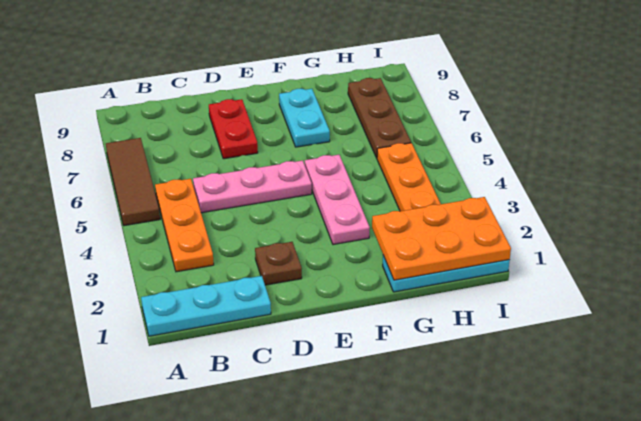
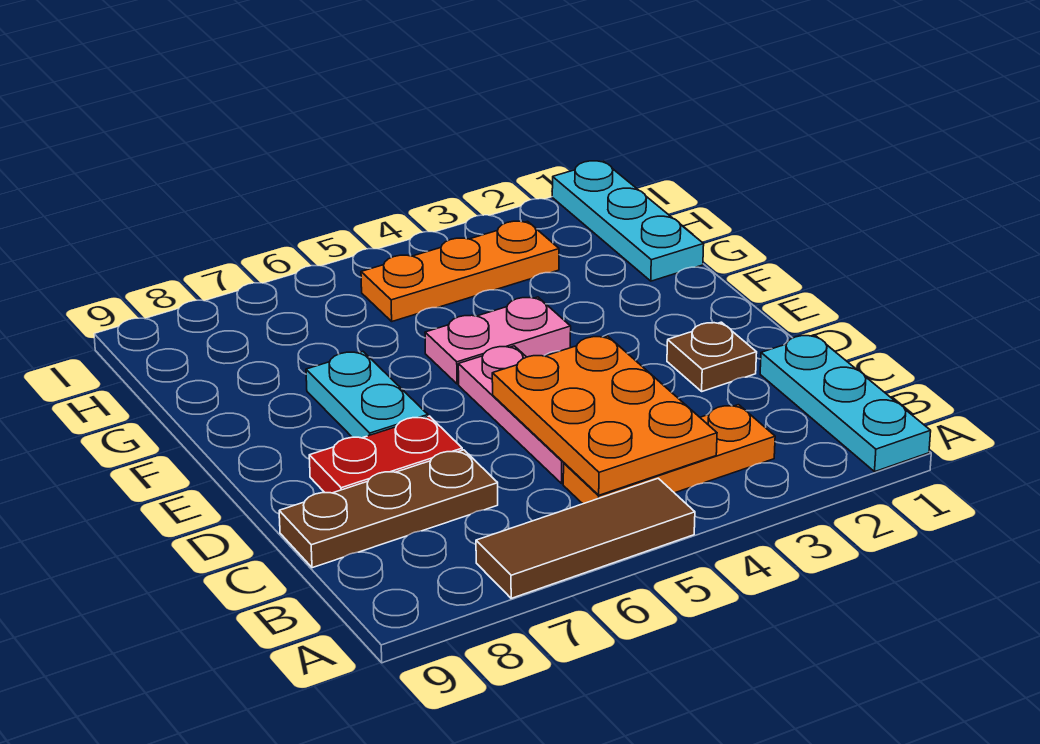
pink plate F3:F5 level 1 -> pink plate F4:F5 level 1
cyan plate F7:F8 level 1 -> cyan plate E7:F7 level 1
orange plate G1:I2 level 2 -> orange plate B4:D5 level 2
brown plate H6:H8 level 1 -> brown plate C7:C9 level 1

